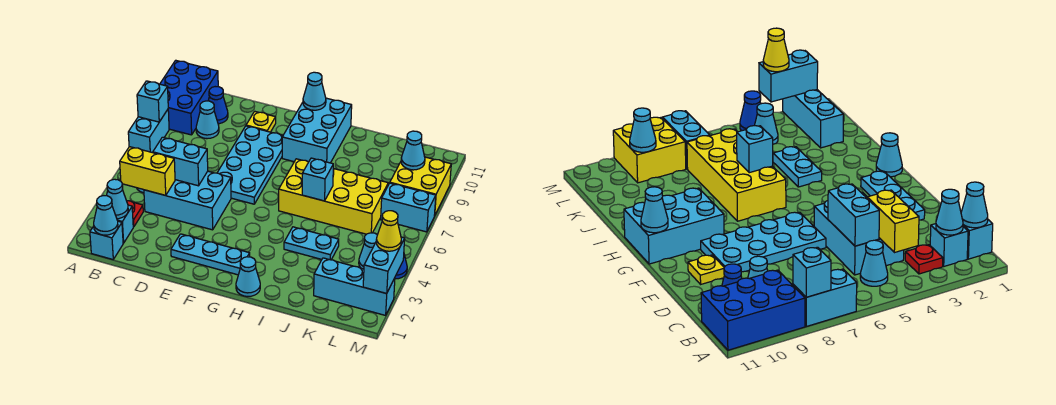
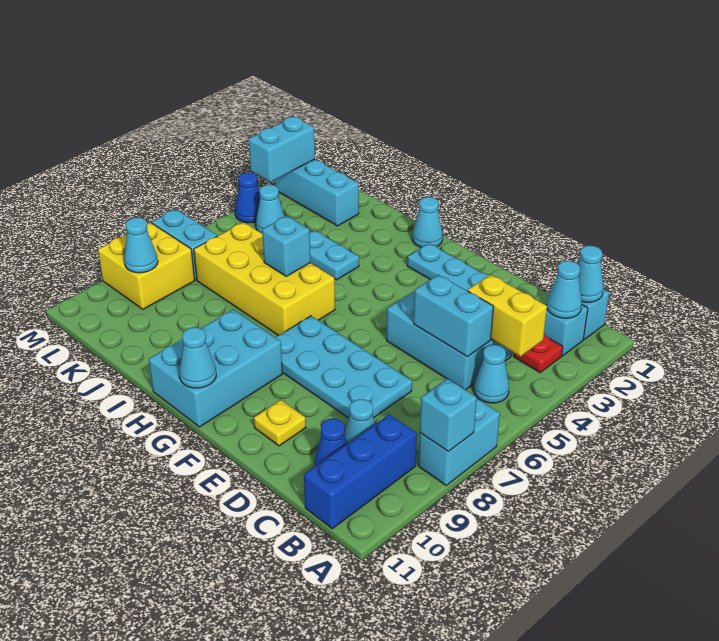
blue brick A9:B11 level 1 -> blue brick B9:B11 level 1
cyan plate E6:F9 level 1 -> cyan plate D7:G8 level 1
yellow cone M3 level 3 -> none

